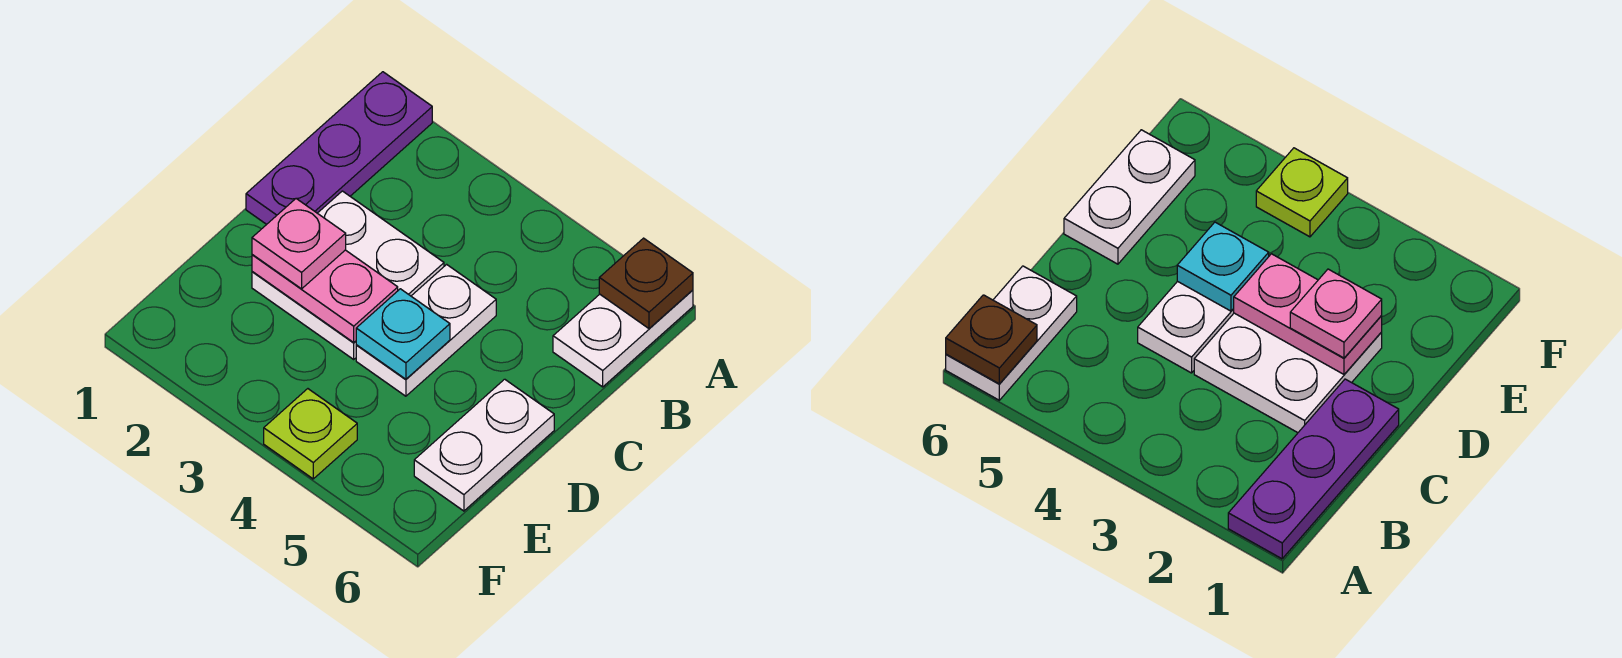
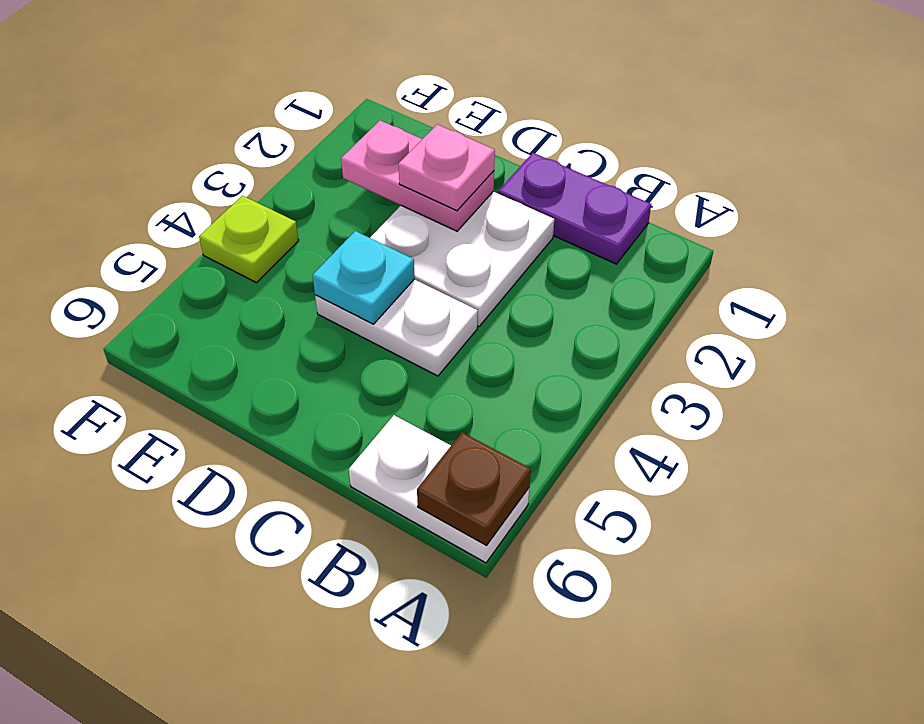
purple plate A1:C1 level 1 -> purple plate B1:C1 level 1
pink plate D2:D3 level 2 -> pink plate D2:E2 level 2
white plate D6:E6 level 1 -> none

